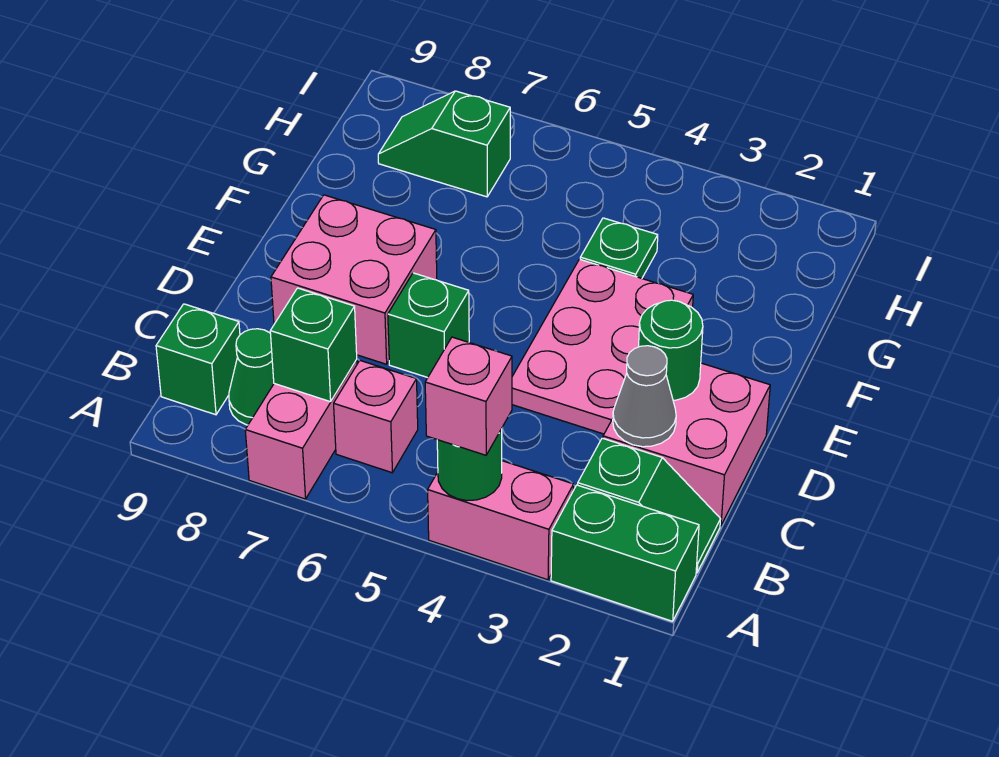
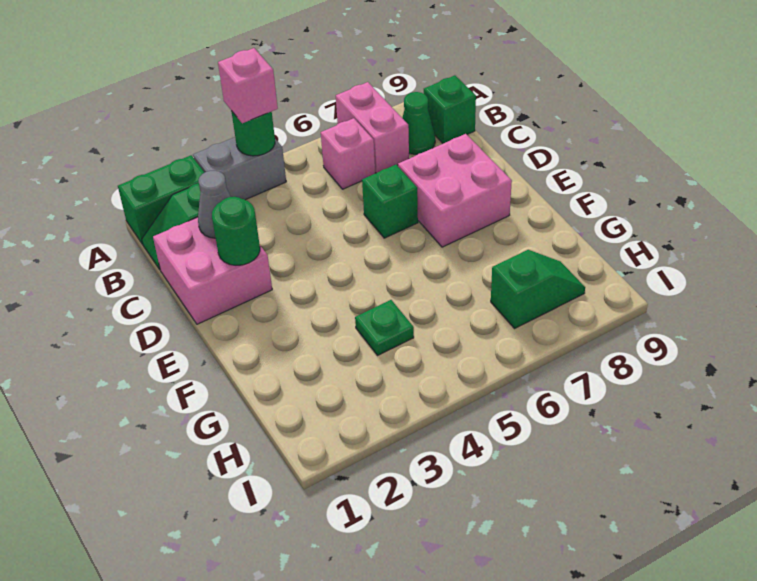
pink brick A3:A4 level 1 -> grey brick A3:A4 level 1
green brick B7 level 2 -> none
pink plate D3:F4 level 1 -> none

